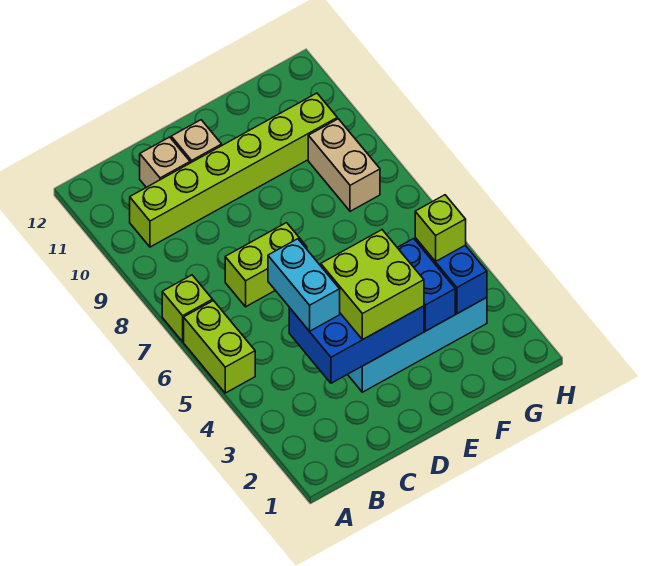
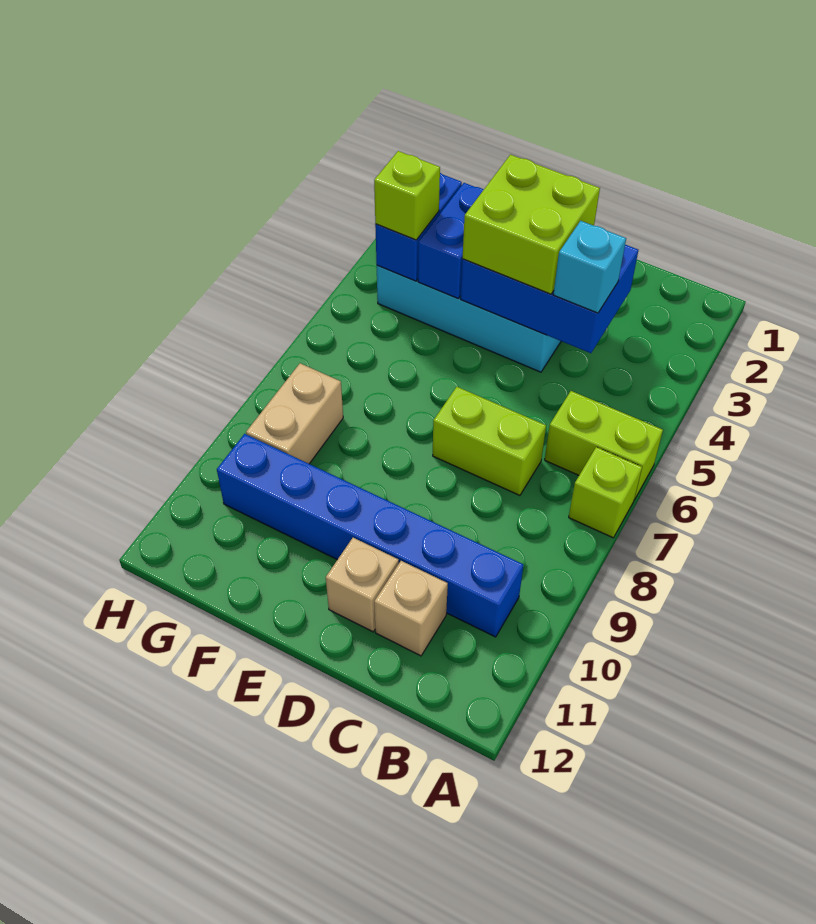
lime brick A5:A6 level 1 -> lime brick A6:B6 level 1
lime brick B10:G10 level 1 -> blue brick B10:G10 level 1
cyan brick C4:C5 level 3 -> cyan brick C4 level 3

